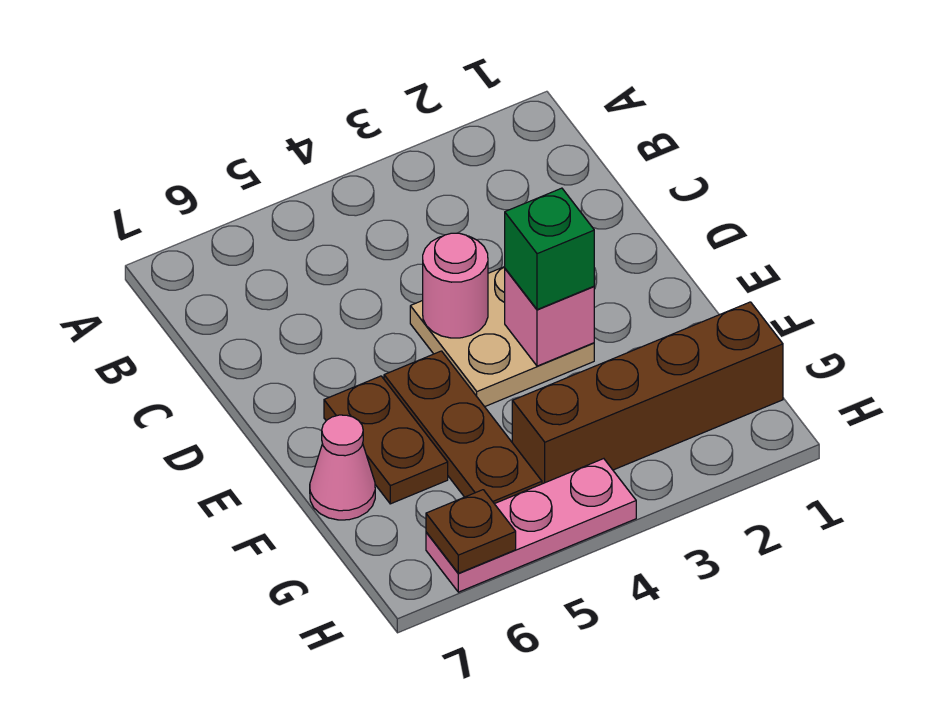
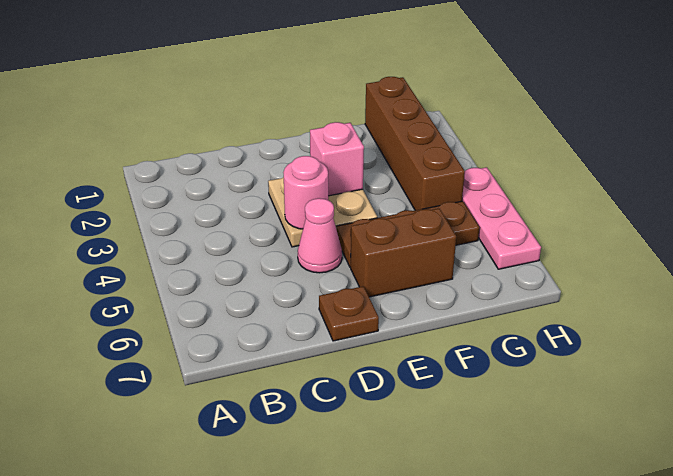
green brick E3 level 3 -> none
brown plate E6:F6 level 1 -> brown brick E6:F6 level 1
pink cone F7 level 1 -> pink cone D5 level 1
brown plate H6 level 2 -> brown plate D7 level 1

